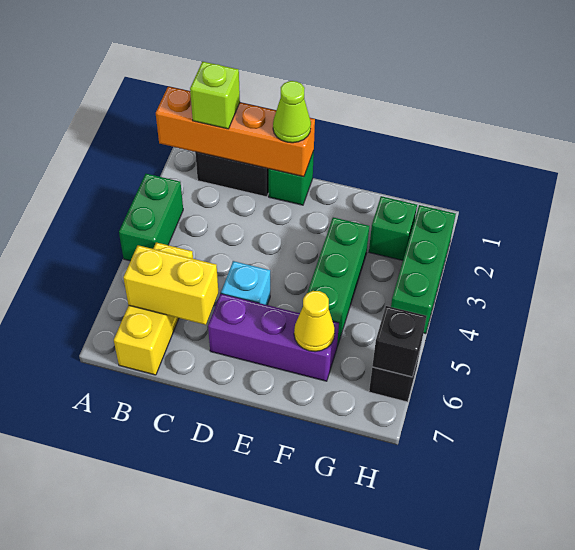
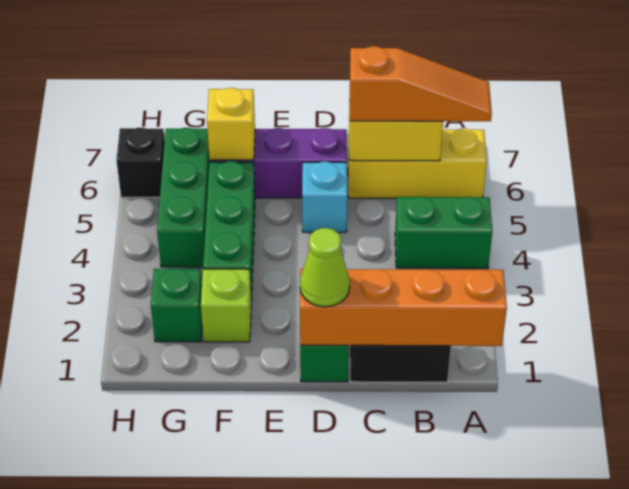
green brick A3:A4 level 1 -> green brick A4:B4 level 1
none -> orange slope A6:C6 level 3 top C
lime brick B1 level 3 -> lime brick F2 level 1
yellow brick B5:B7 level 1 -> yellow brick A6:C6 level 1
yellow cone F6 level 2 -> yellow brick F6 level 2
green brick H2:H4 level 1 -> green brick G4:G6 level 1
black brick H6 level 2 -> none

